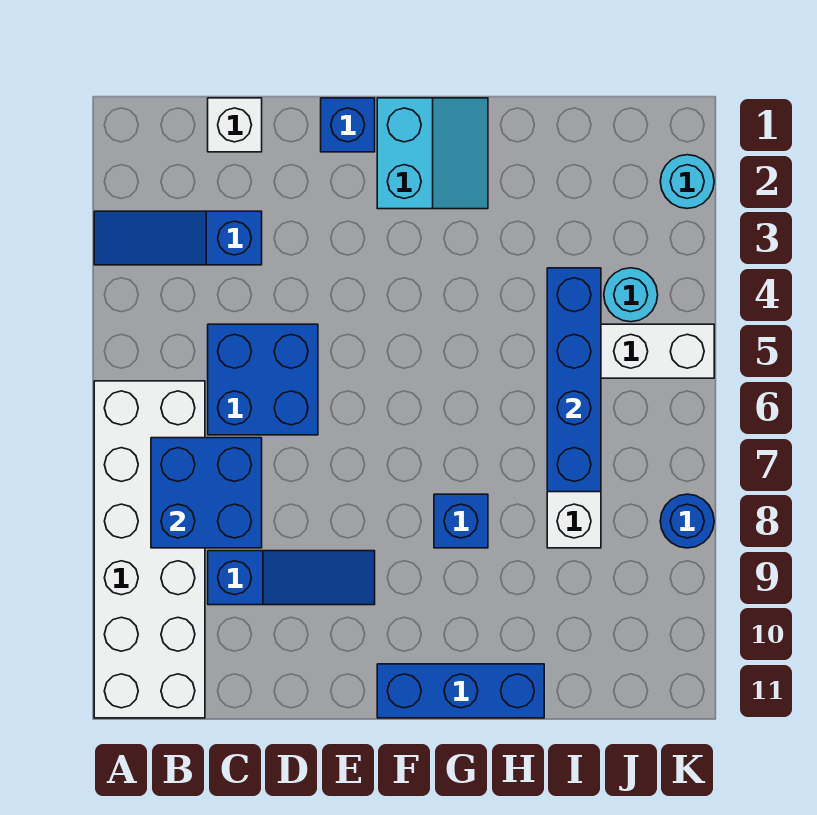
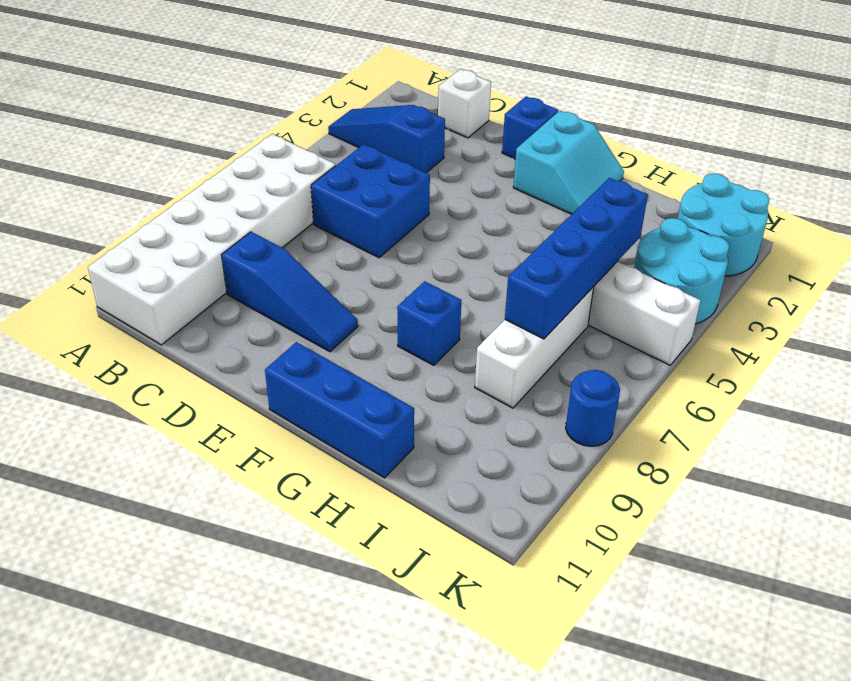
blue brick B7:C8 level 2 -> none
cyan round brick J4 level 1 -> cyan round brick J3:K4 level 1
cyan round brick K2 level 1 -> cyan round brick J1:K2 level 1

